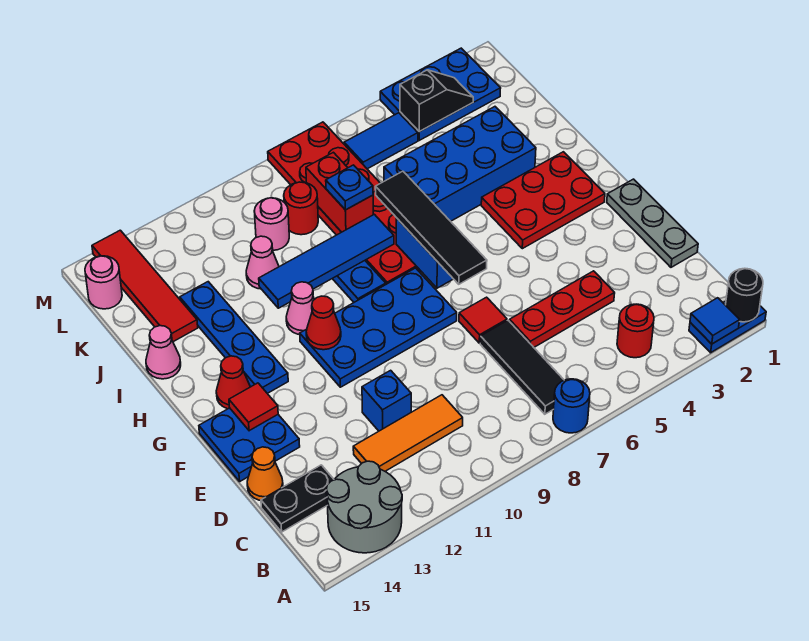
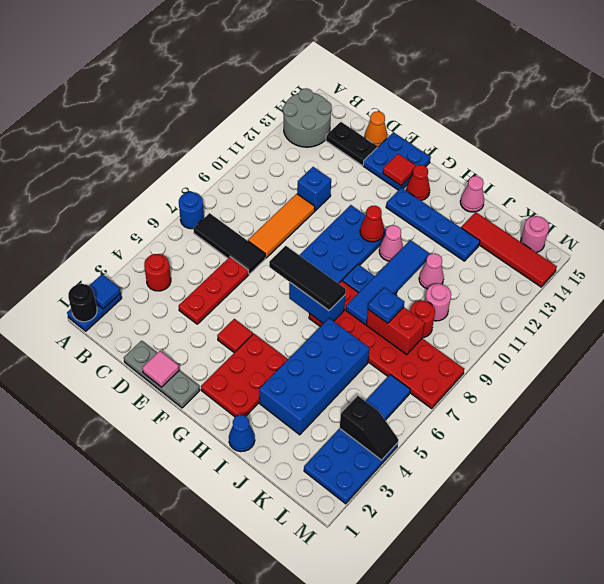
orange tile C10:C12 level 1 -> orange tile D8:D10 level 1
black plate C14:C15 level 1 -> black plate C14:D14 level 1
none -> pink tile E1 level 2
red tile E7 level 1 -> red tile F4 level 1
black tile F7:I7 level 3 -> black tile F7:H7 level 3
none -> blue cone I1 level 1
black slope L3:L4 level 2 top 4 -> black slope L4:M4 level 2 top L

